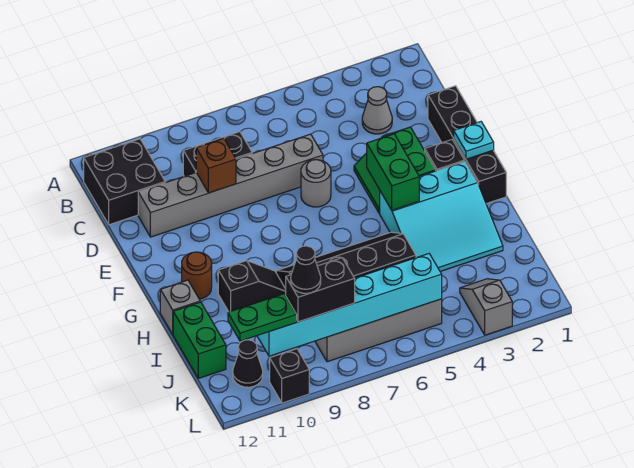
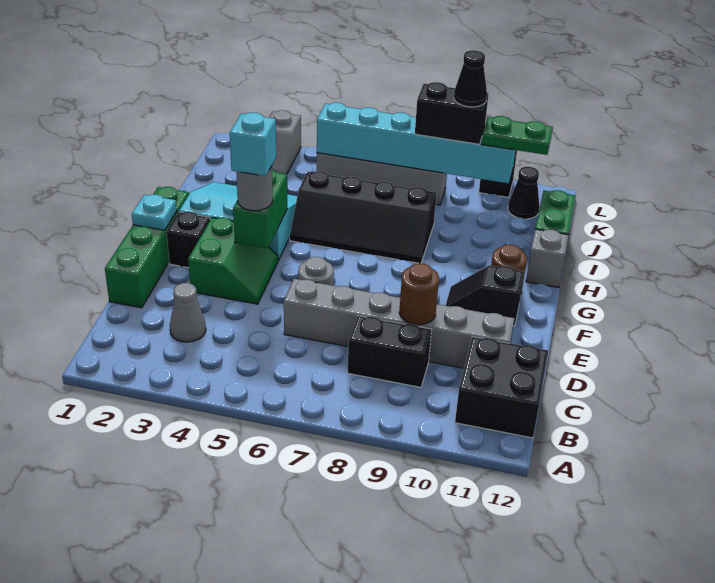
black brick D1:G1 level 1 -> green brick D1:G1 level 1
brown brick D9 level 2 -> brown round brick D9 level 2
none -> grey round brick F4 level 3
none -> cyan brick F4 level 4
black slope H9:H10 level 1 top 10 -> black slope F10:F11 level 1 top 11

